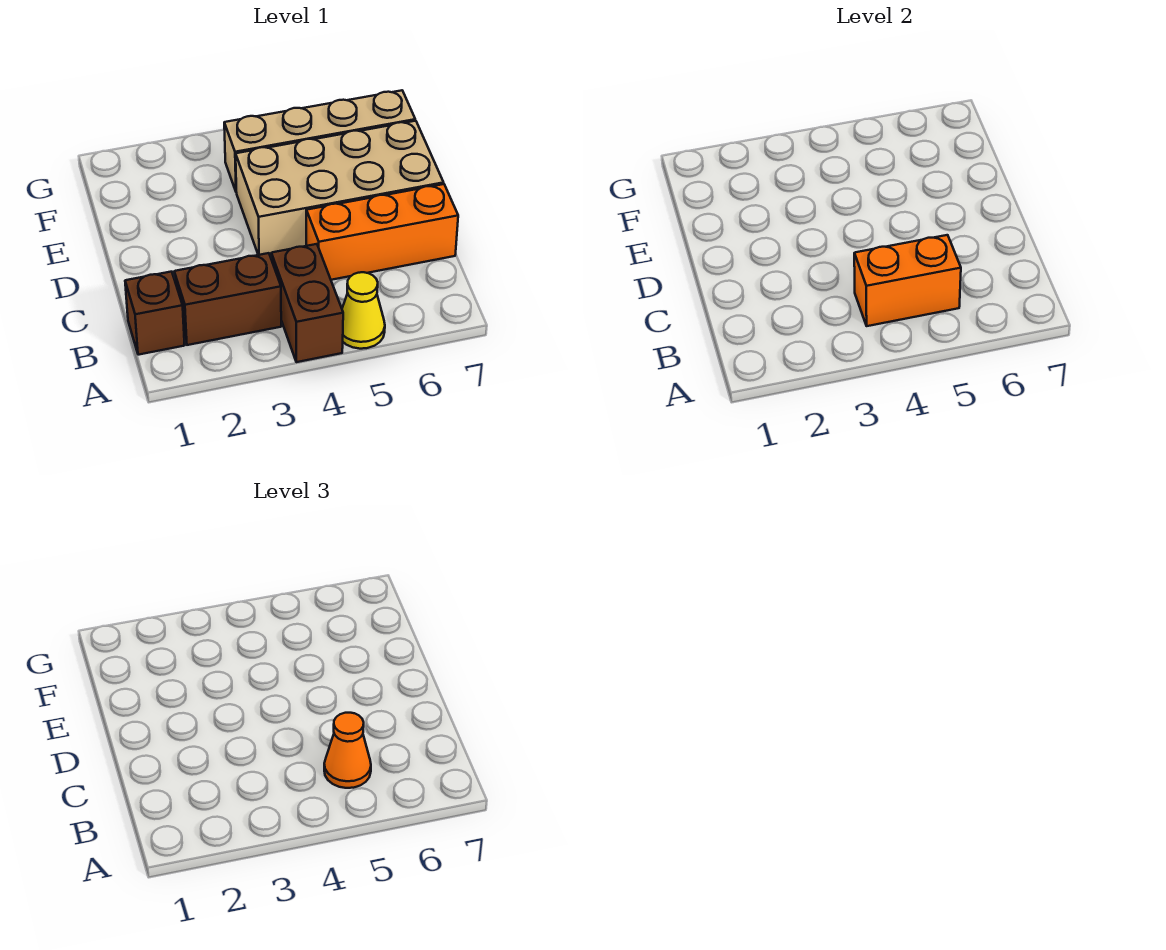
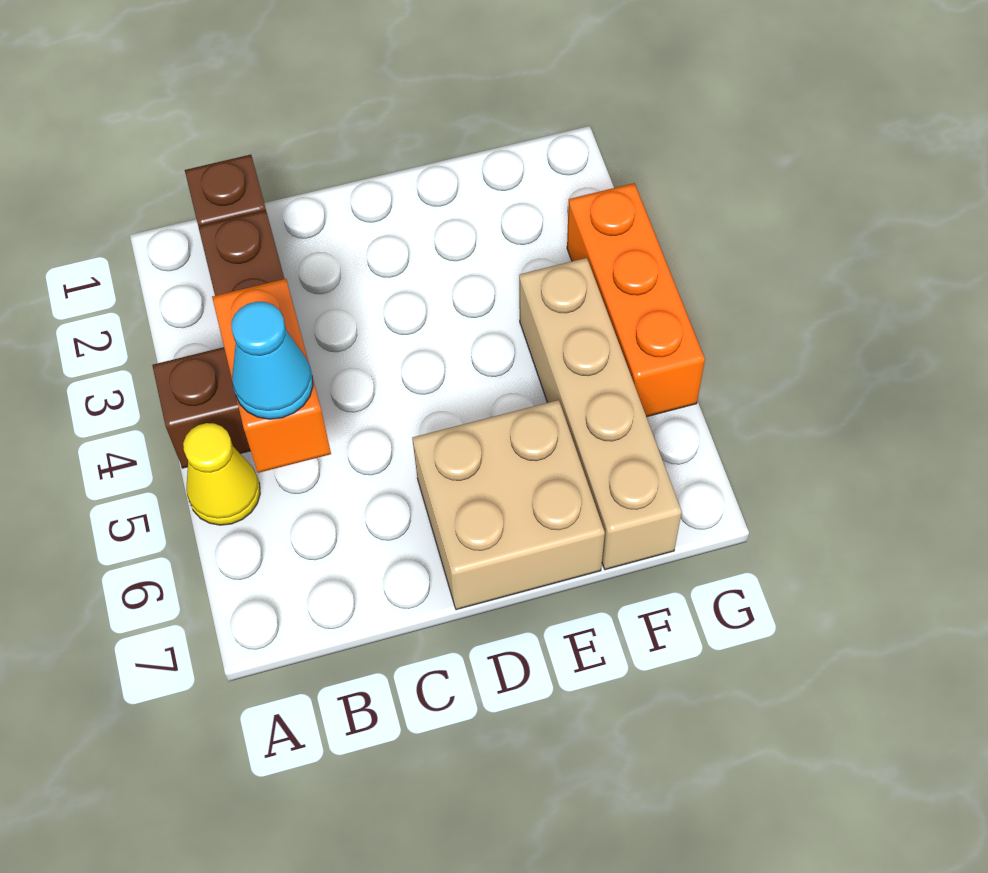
orange cone B5 level 3 -> cyan cone B5 level 3
orange brick C5:C7 level 1 -> orange brick G3:G5 level 1
tan brick D4:E7 level 1 -> tan brick D6:E7 level 1

